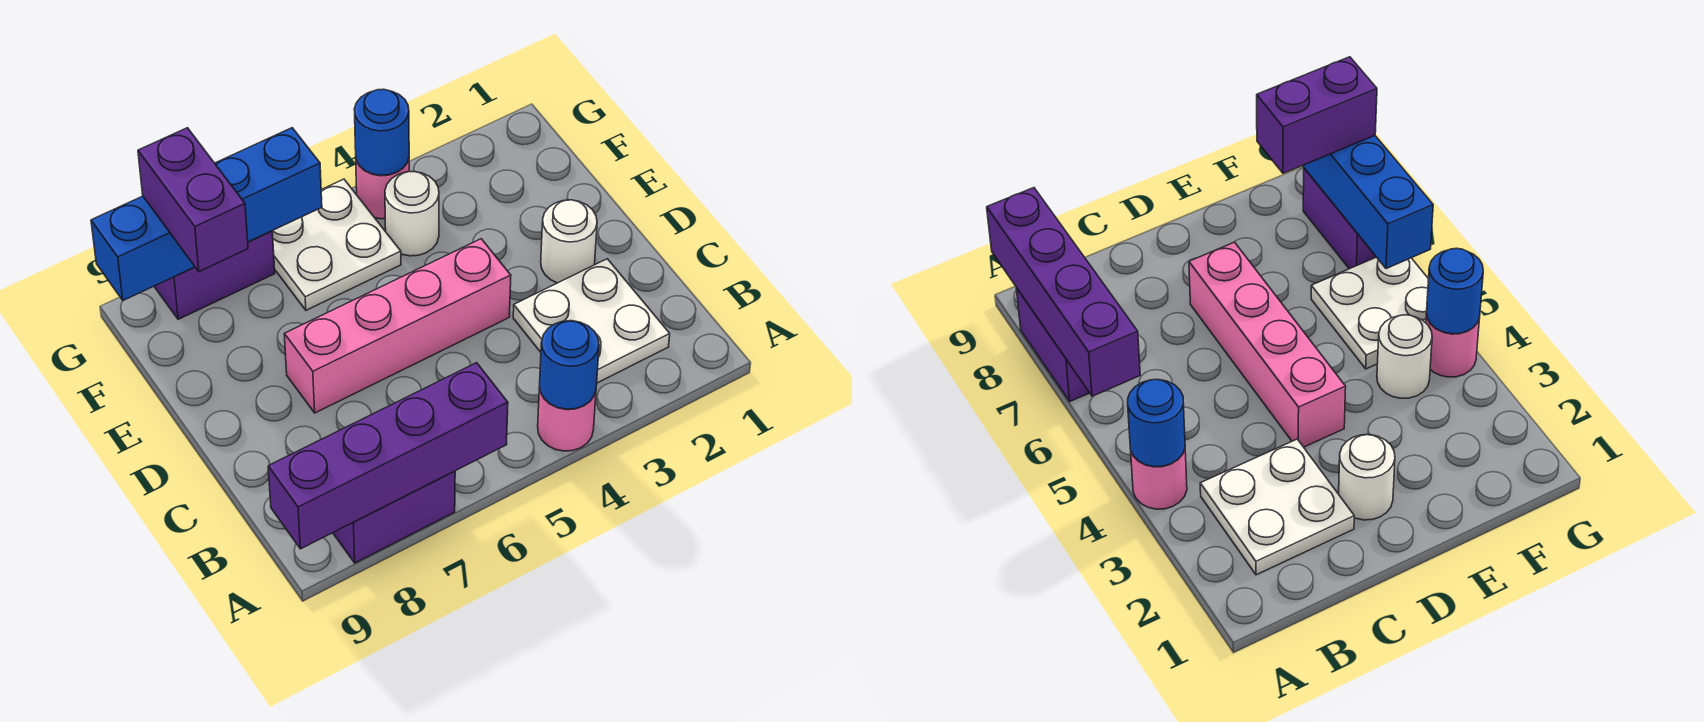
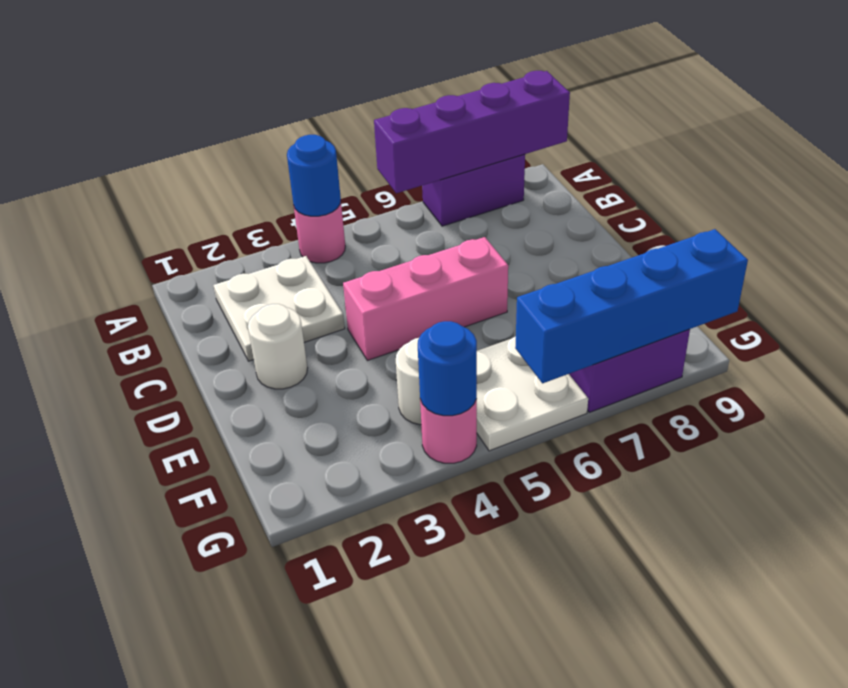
pink brick D4:D7 level 1 -> pink brick D4:D6 level 1
purple brick F8:G8 level 3 -> none

